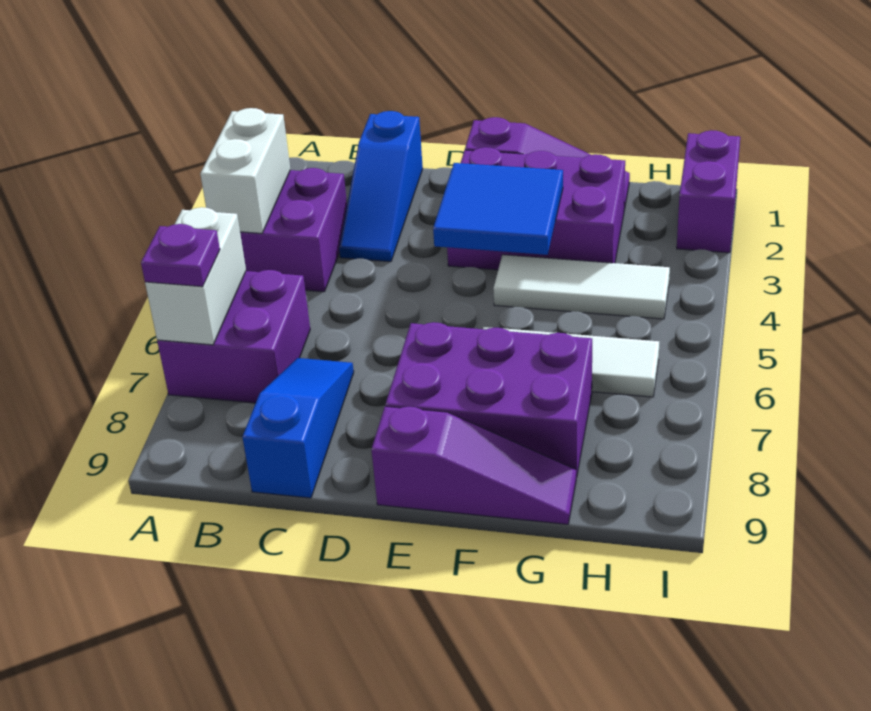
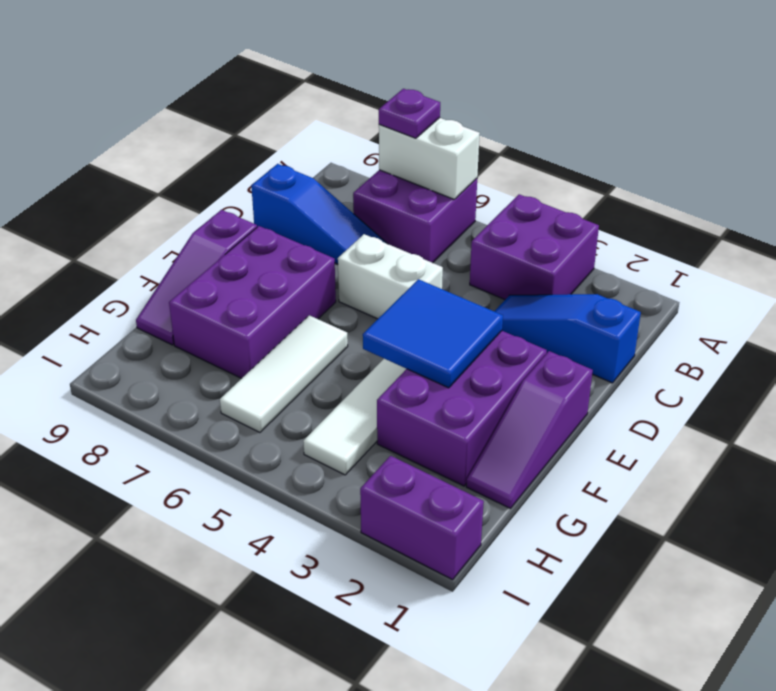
white brick A3:A4 level 2 -> white brick D5:D6 level 1

